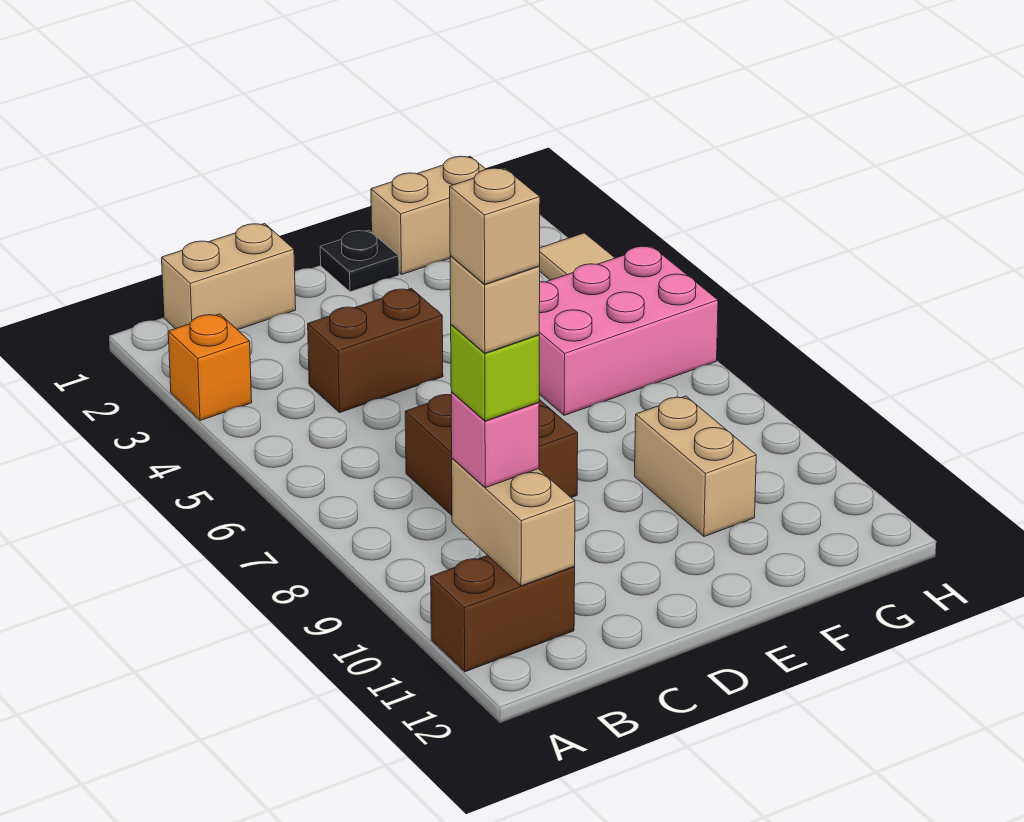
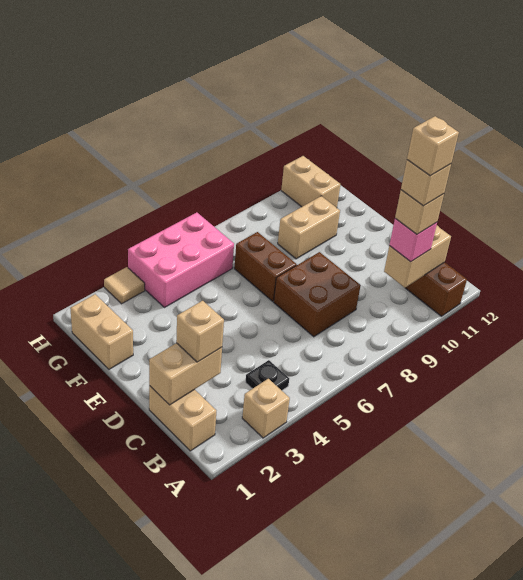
orange brick A3 level 1 -> tan brick A3 level 1
lime brick B10 level 4 -> tan brick B10 level 4
none -> tan brick C1:C2 level 2
none -> tan brick C2 level 3
brown brick C4:D4 level 1 -> brown brick E7:F7 level 1
black plate E1 level 1 -> black plate B4 level 1
pink brick F5:H6 level 1 -> pink brick G4:H6 level 1
none -> tan brick G11:H11 level 1

